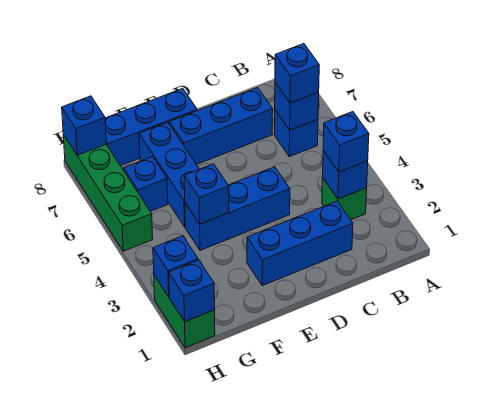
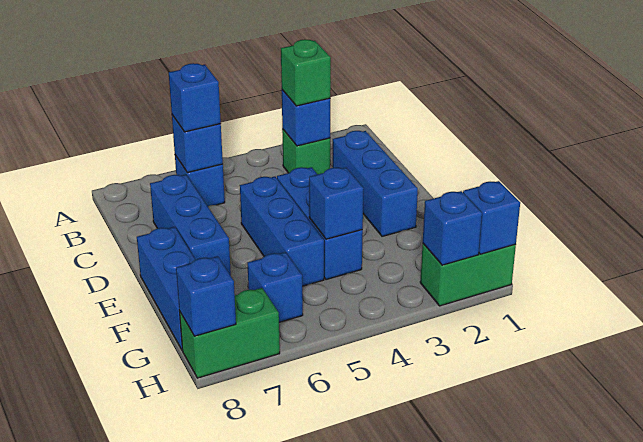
blue brick B3 level 3 -> green brick B3 level 3
blue brick F5:F7 level 1 -> blue brick D5:F5 level 1
green brick H5:H8 level 1 -> green brick H7:H8 level 1

